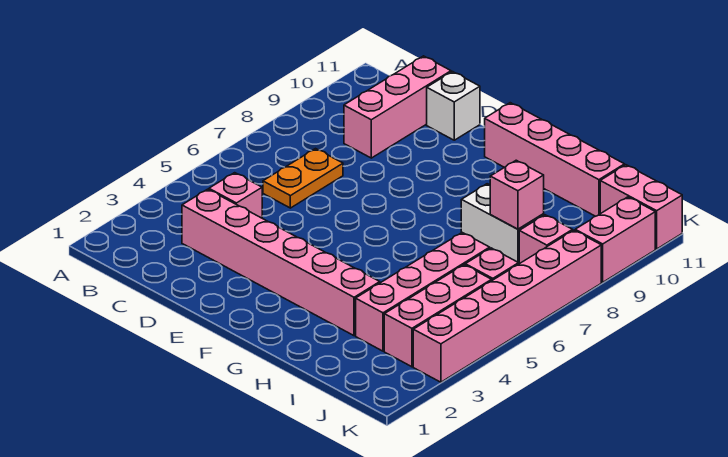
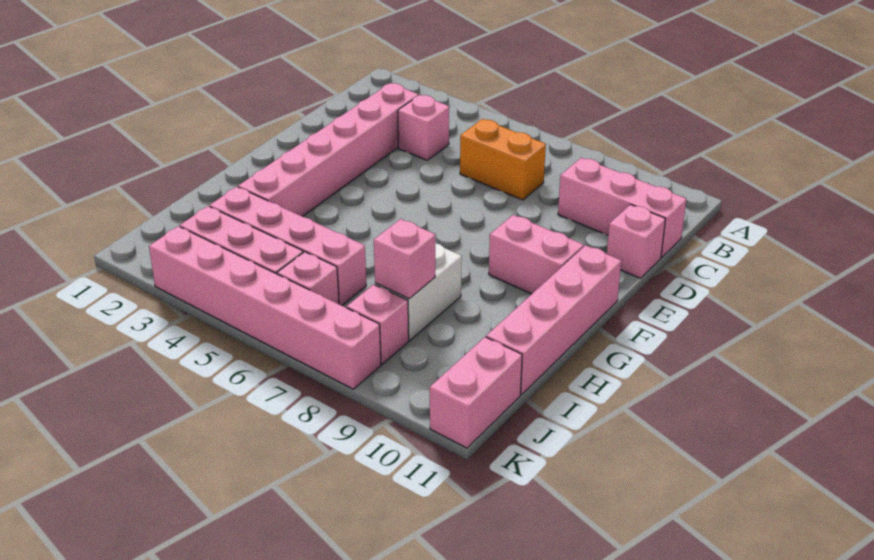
orange plate C6:C7 level 1 -> orange brick C6:C7 level 1
white brick D11 level 1 -> pink brick D11 level 1
pink brick K9:K10 level 1 -> pink brick F9:F10 level 1

